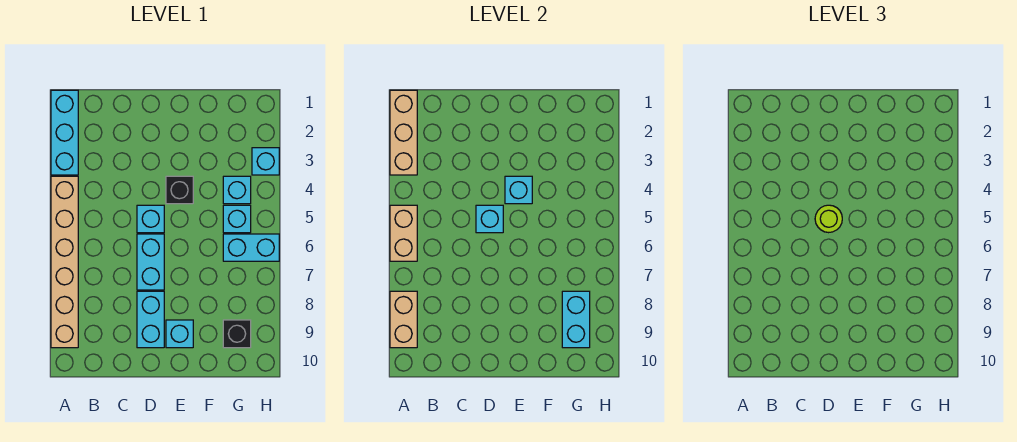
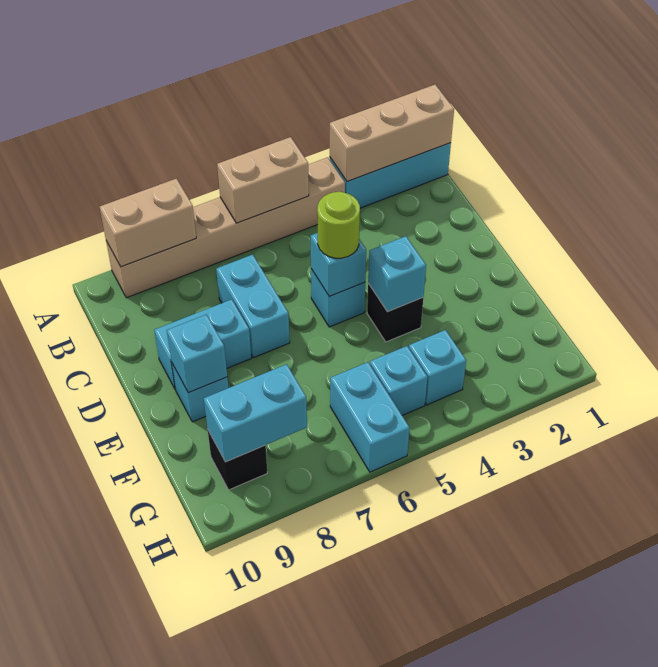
cyan brick D6:D7 level 1 -> cyan brick C7:D7 level 1
cyan brick H3 level 1 -> cyan brick E9 level 2

